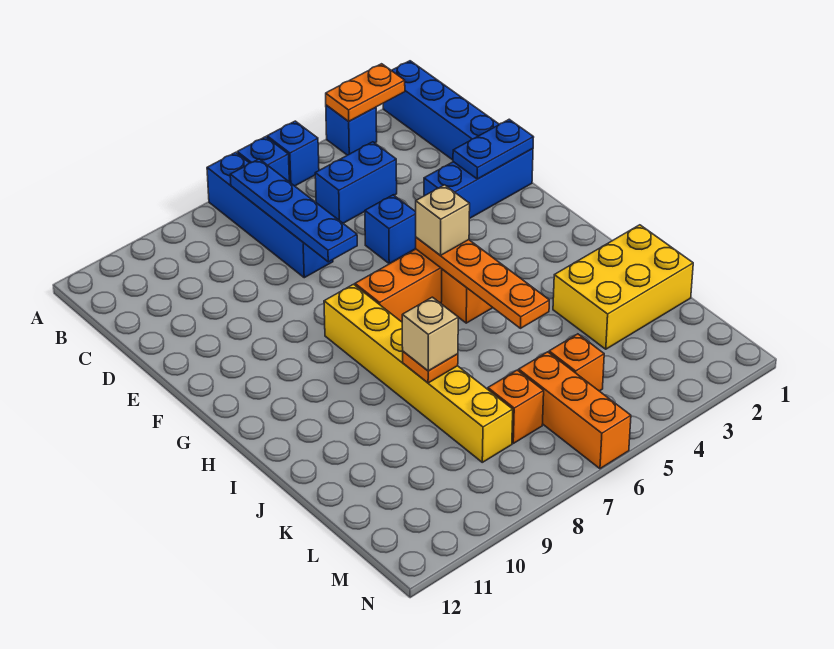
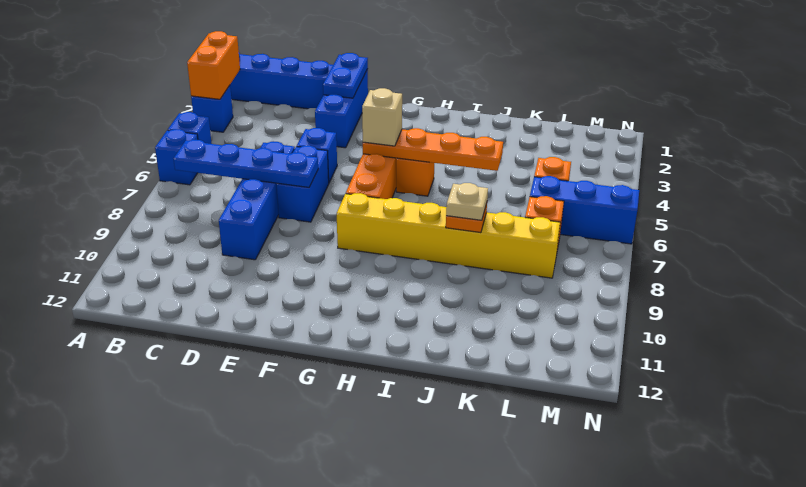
orange plate A2:A3 level 2 -> orange brick A2:A3 level 2
blue brick A7:D7 level 1 -> blue brick D6:D9 level 1
blue brick C4:C5 level 1 -> blue brick E6:E7 level 1
yellow brick J1:K3 level 1 -> none
tan brick J8 level 3 -> tan plate J8 level 3
orange brick L6:N6 level 1 -> blue brick L6:N6 level 1

